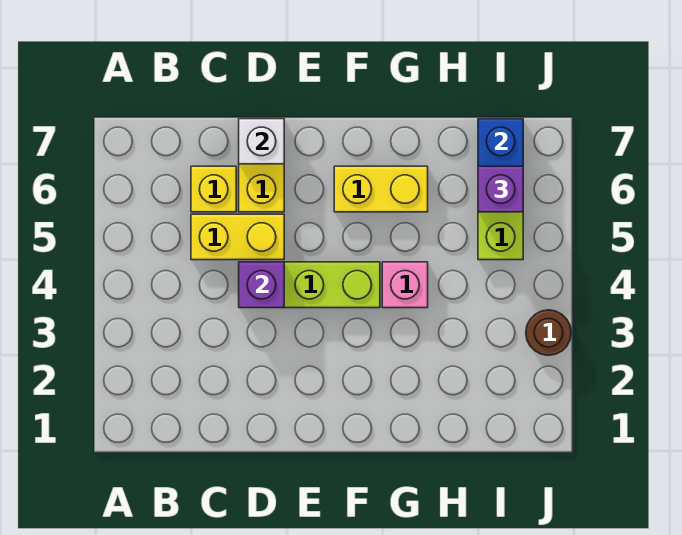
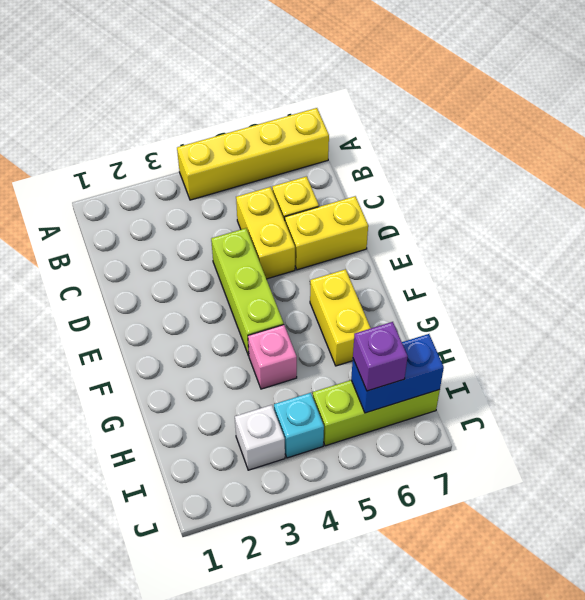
none -> yellow brick A4:A7 level 1
purple brick D4 level 2 -> none
white brick D7 level 2 -> white brick I3 level 1
none -> cyan brick I4 level 1
brown round brick J3 level 1 -> none

